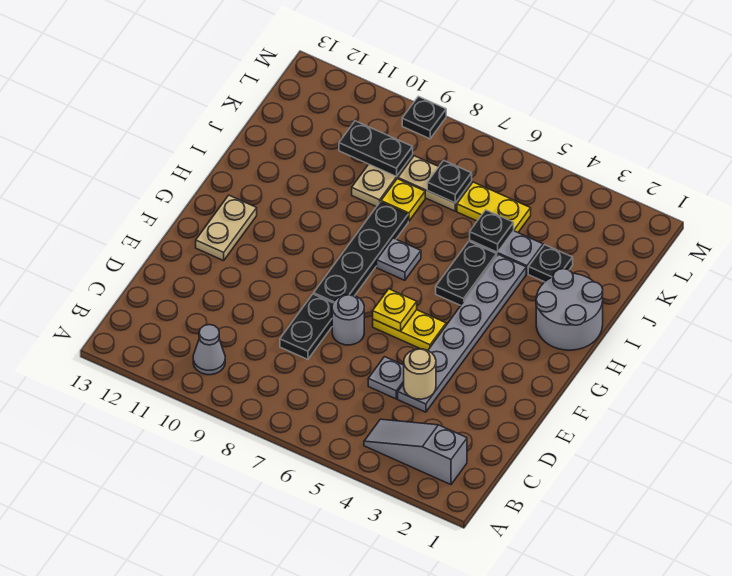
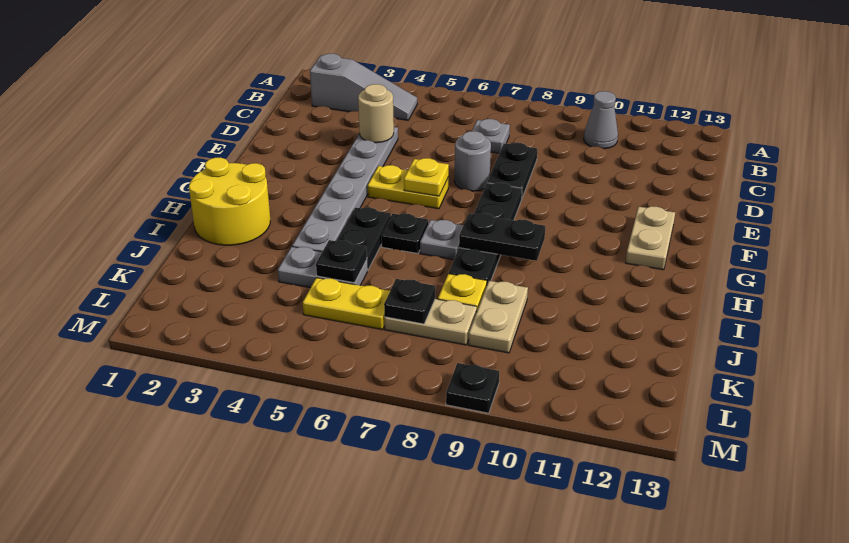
grey plate D5 level 1 -> grey plate C7 level 1
grey round brick H1:I2 level 1 -> yellow round brick H1:I2 level 1
black plate J3 level 1 -> black plate H6 level 1
black plate K9:K10 level 2 -> black plate H8:H9 level 2

